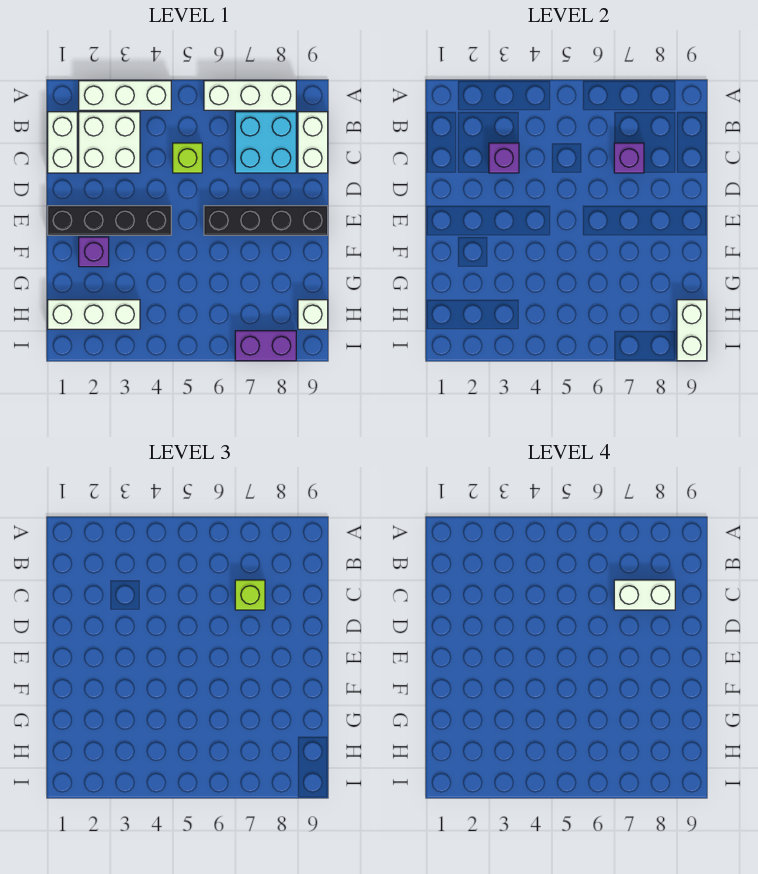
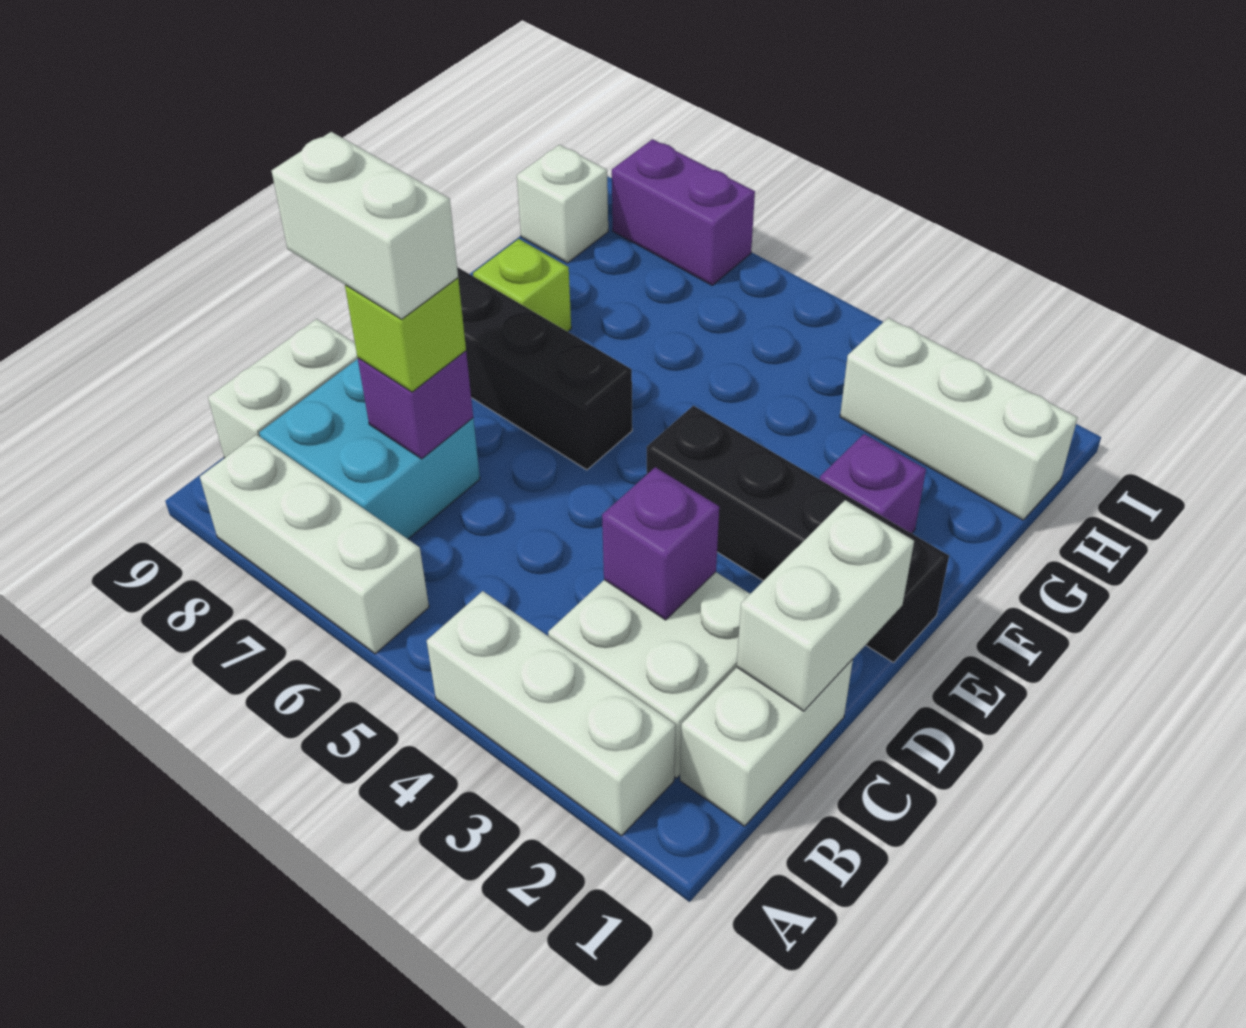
lime brick C5 level 1 -> lime brick F8 level 1
white brick H9:I9 level 2 -> white brick C1:D1 level 2

